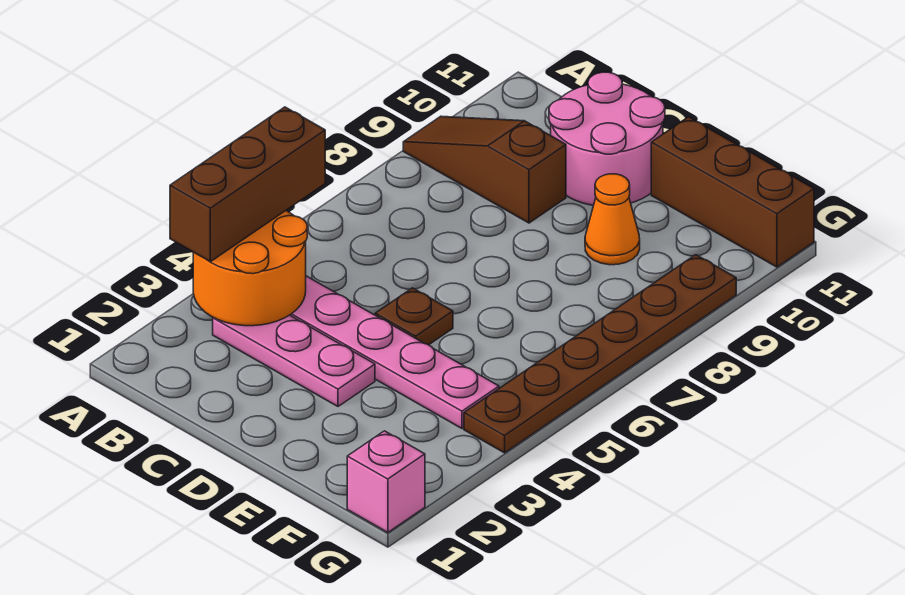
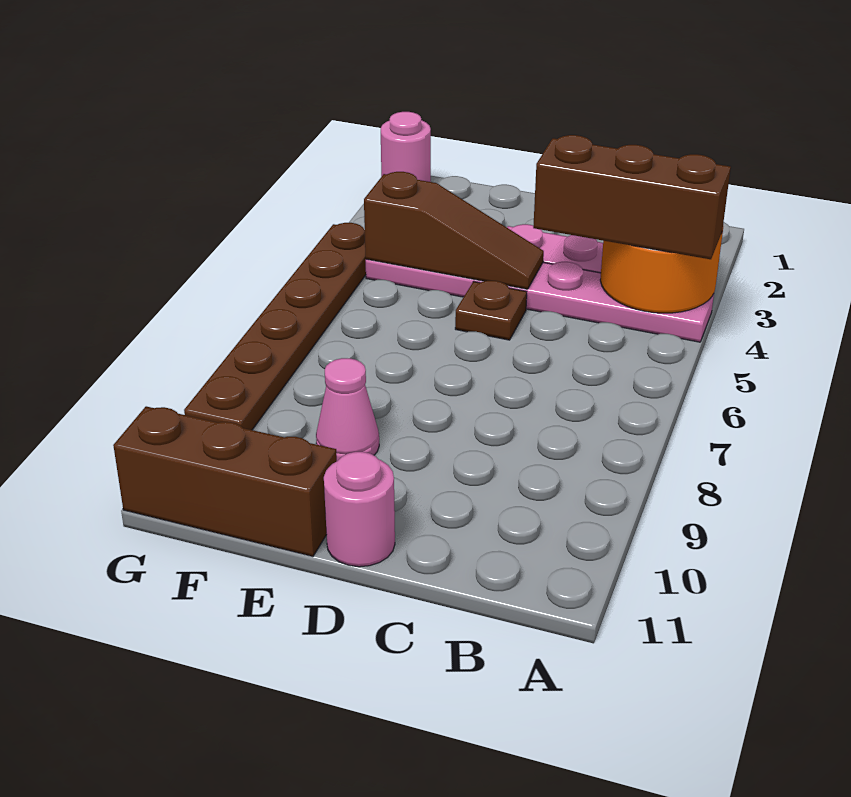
brown brick A3:A5 level 3 -> brown brick A4:C4 level 3
brown slope A9:C9 level 1 top C -> brown slope D4:F4 level 2 top F
pink round brick C10:D11 level 1 -> pink round brick D11 level 1
orange cone E9 level 1 -> pink cone E9 level 1
pink brick G1 level 1 -> pink round brick G1 level 1

